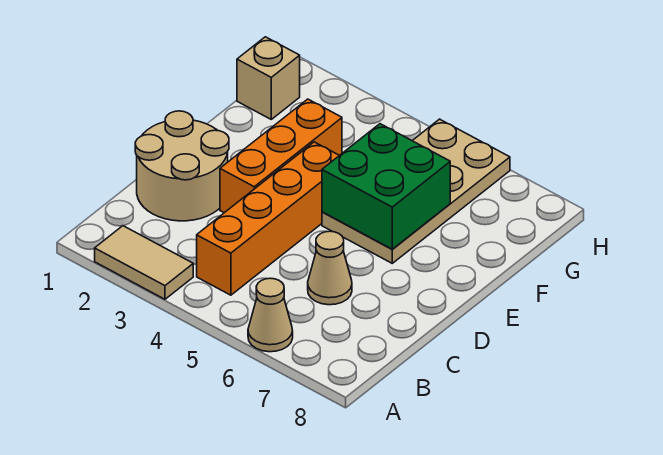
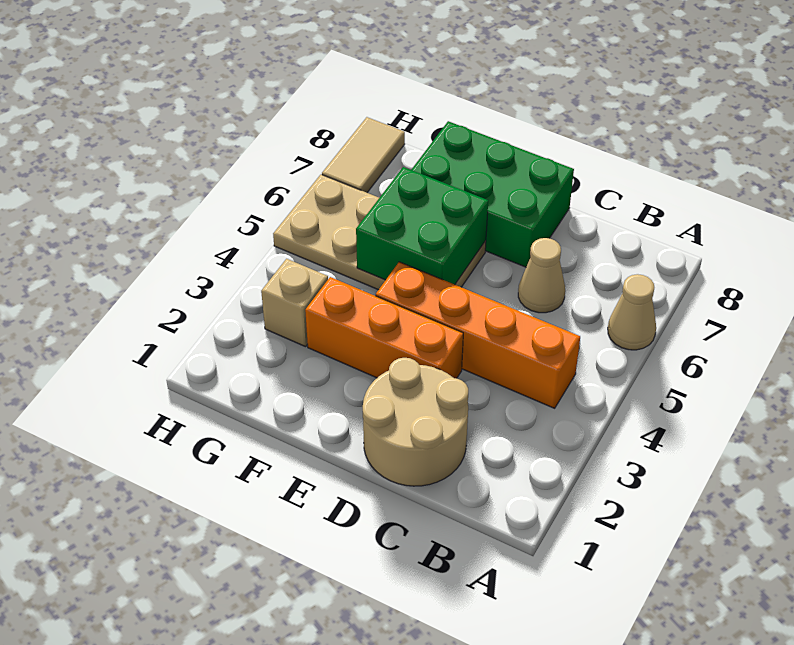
tan tile A2:A3 level 1 -> tan tile H7:H8 level 1
none -> green brick D7:F8 level 1
tan brick G1 level 1 -> tan brick G3 level 1

